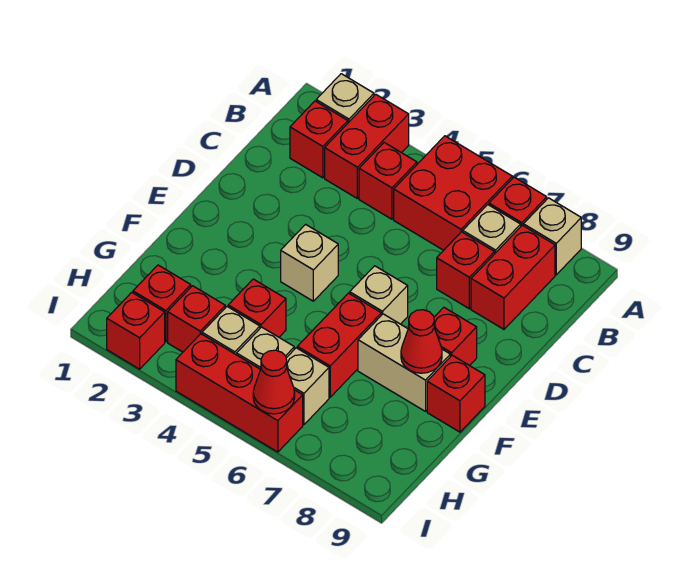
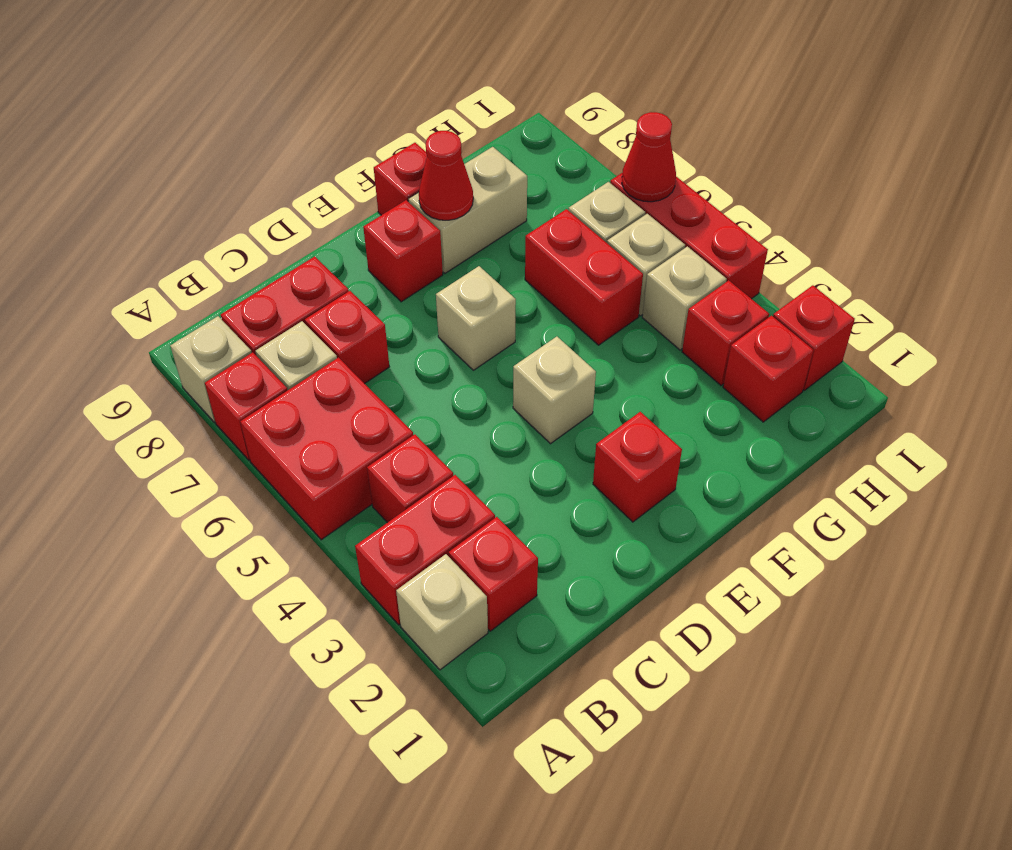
red brick F6:G6 level 1 -> red brick G5:G6 level 1
tan brick F7:F8 level 1 -> tan brick F8:G8 level 1
red brick G4 level 1 -> red brick E2 level 1

